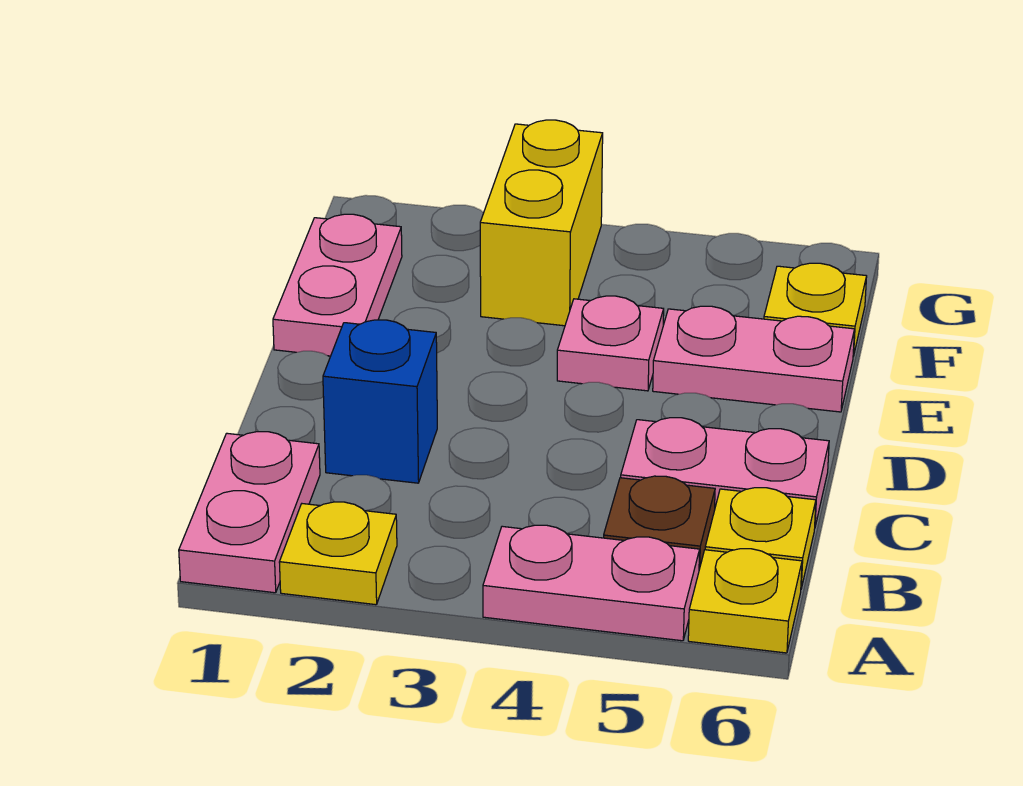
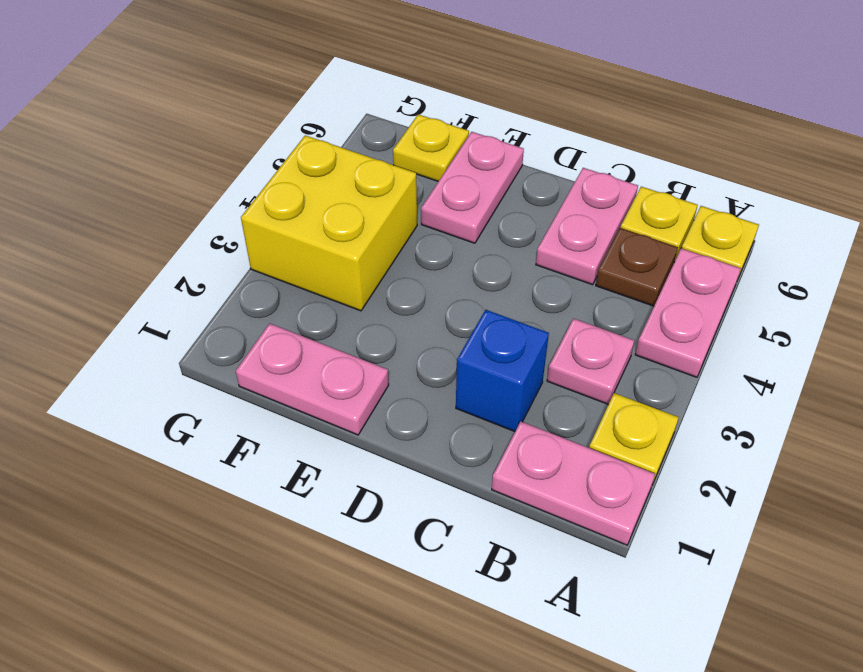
pink plate E4 level 1 -> pink plate B3 level 1
yellow brick F3:G3 level 1 -> yellow brick F3:G4 level 1

